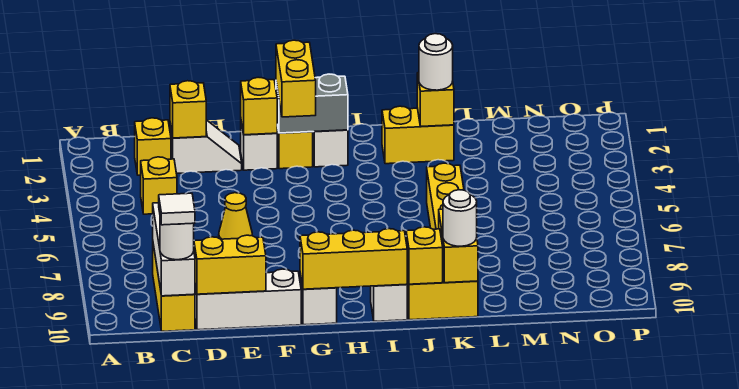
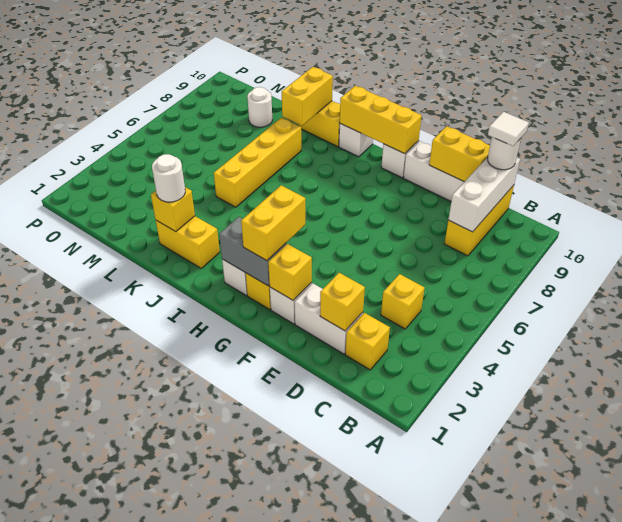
white slope D2:E2 level 1 top D -> white brick D2:E2 level 1
yellow cone E6 level 1 -> none
yellow brick J10 level 2 -> none
white round brick K10 level 3 -> white round brick M9 level 1

